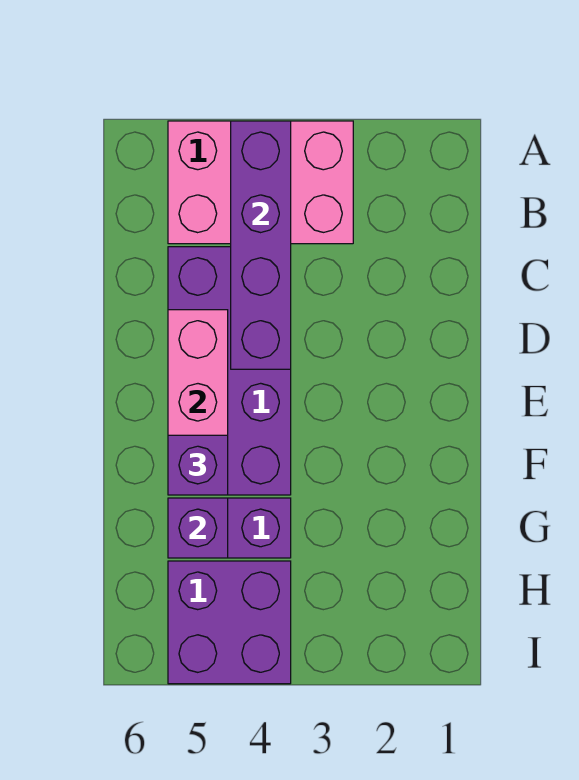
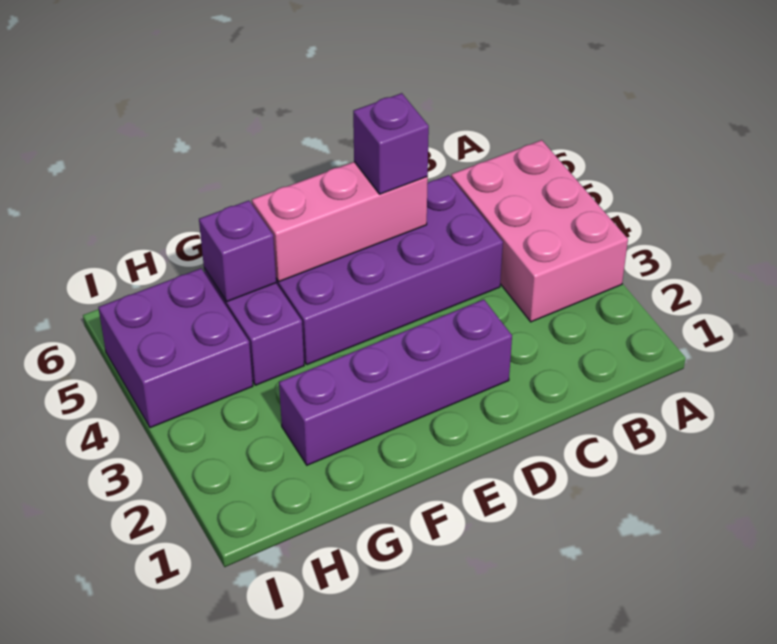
purple brick A4:D4 level 2 -> purple brick D2:G2 level 1
purple brick F5 level 3 -> purple brick D5 level 3

